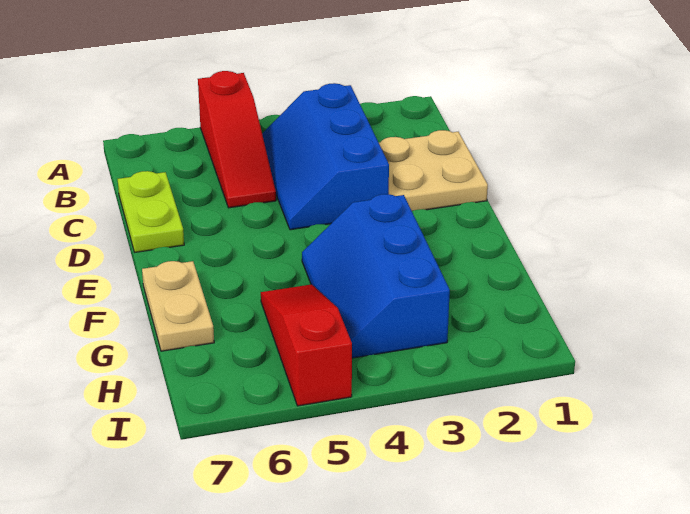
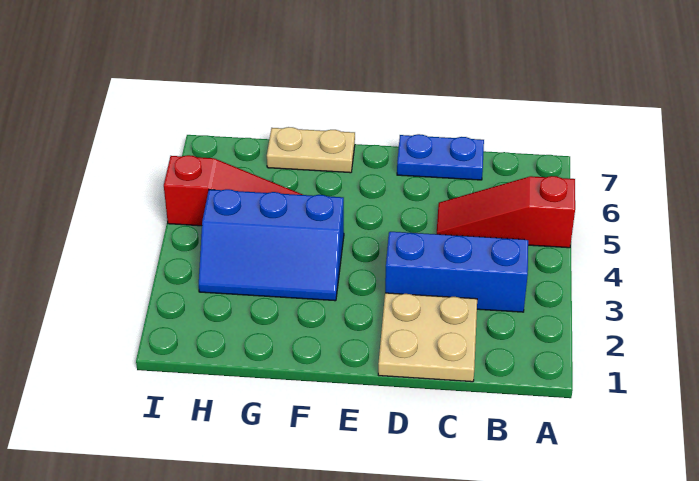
lime plate C7:D7 level 1 -> blue plate C7:D7 level 1
blue slope F3:H4 level 1 top 3 -> blue slope F3:H4 level 1 top 4

